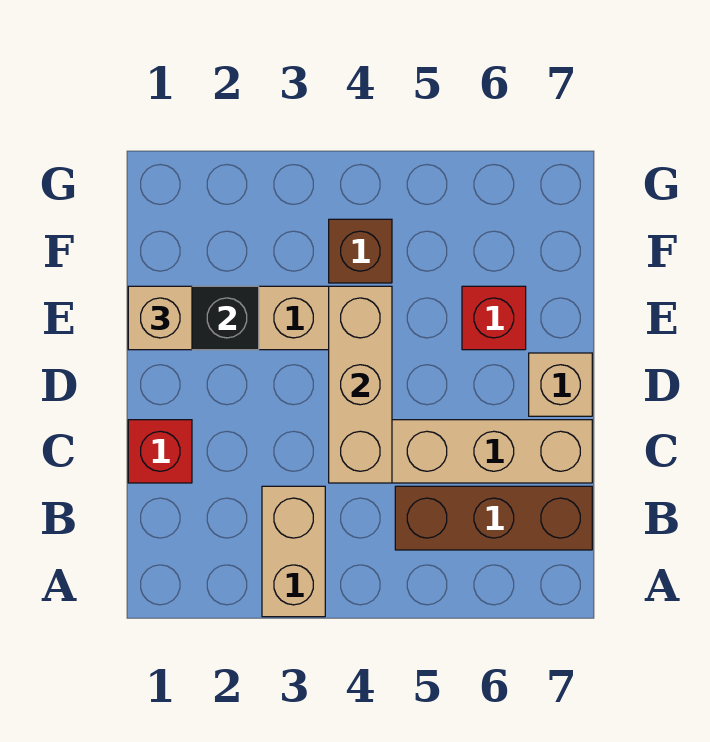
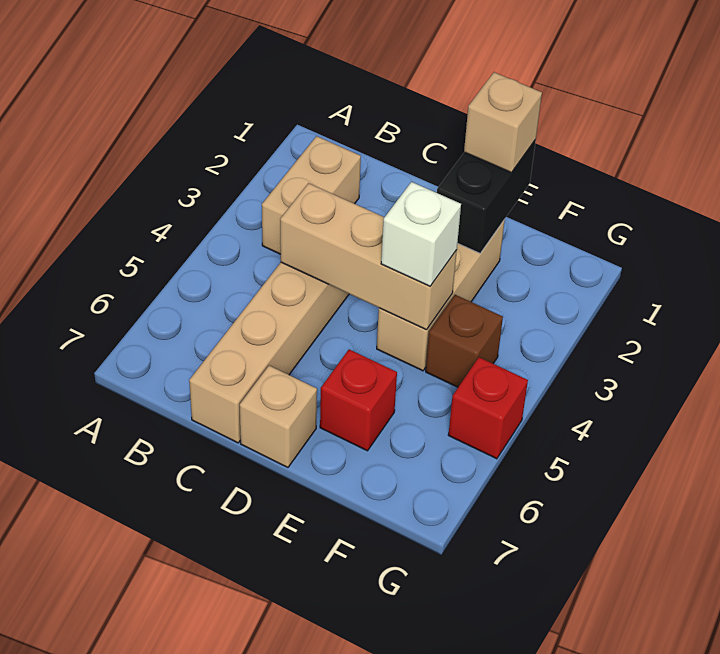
tan brick A3:B3 level 1 -> tan brick B2:B3 level 1
brown brick B5:B7 level 1 -> none
red brick C1 level 1 -> red brick G5 level 1
none -> white brick E4 level 3

